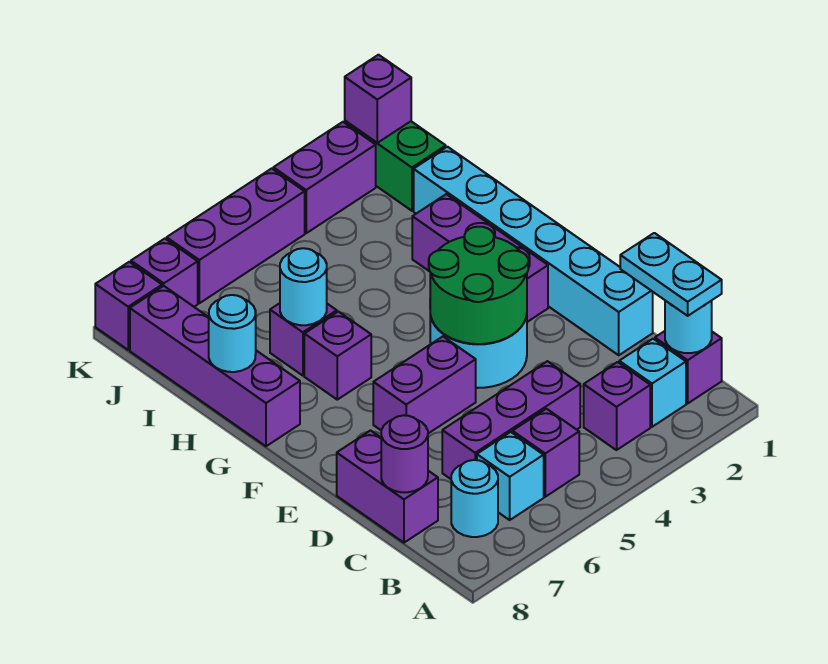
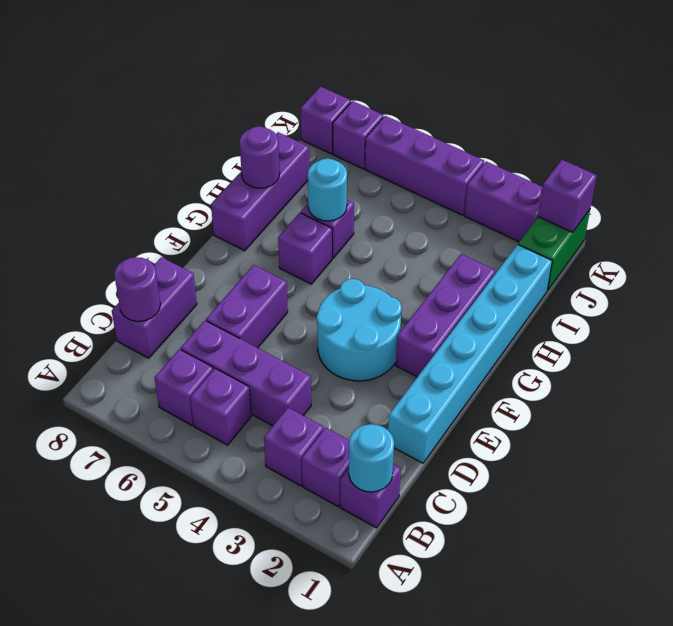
cyan plate B1:C1 level 3 -> none
cyan brick B2 level 1 -> purple brick B2 level 1
cyan brick B6 level 1 -> purple brick B6 level 1
cyan round brick B7 level 1 -> none
green round brick E3:F4 level 2 -> none
purple brick E5:E6 level 1 -> purple brick D6:E6 level 1
purple brick G8:J8 level 1 -> purple brick G8:I8 level 1
cyan round brick H8 level 2 -> purple round brick H8 level 2

